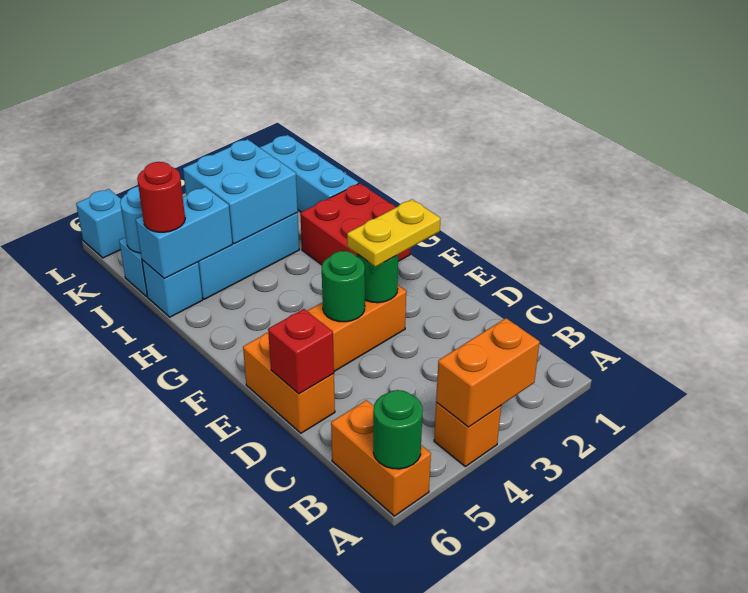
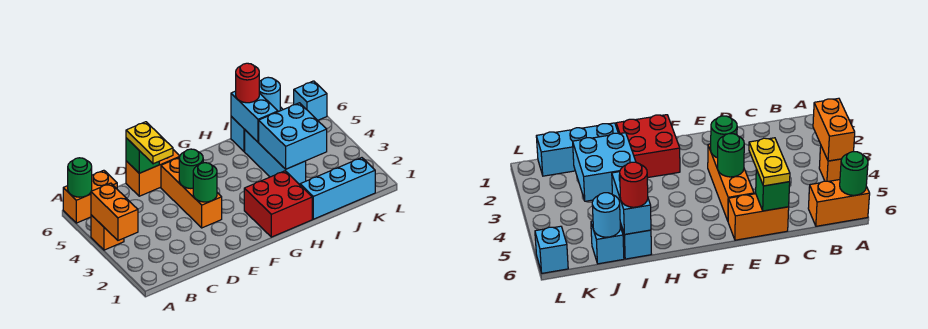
red brick D6 level 2 -> green brick D6 level 2
yellow plate E2:E3 level 3 -> yellow plate D5:D6 level 3

